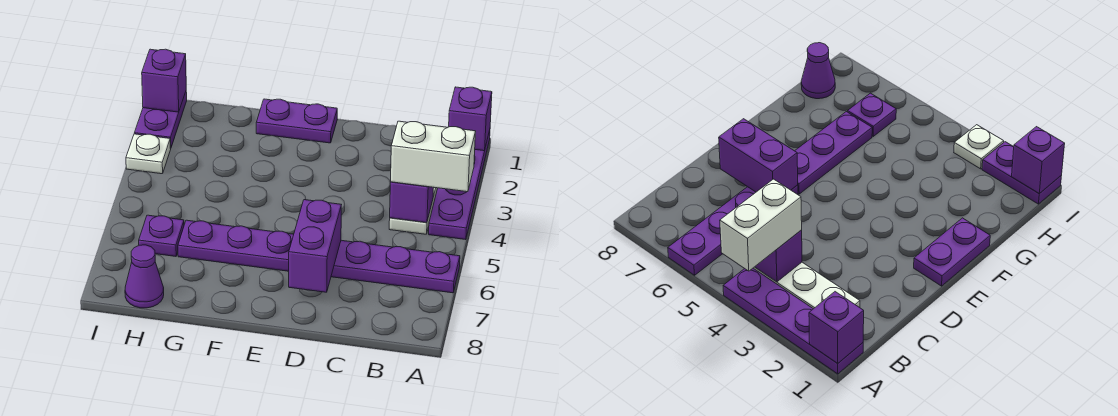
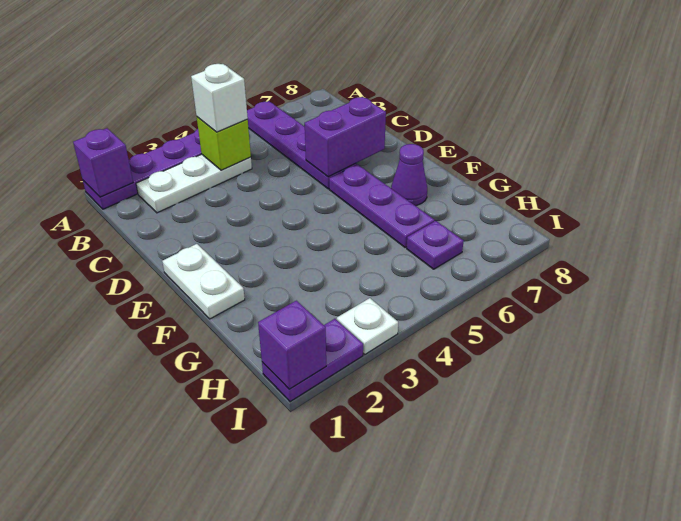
white brick A4:B4 level 3 -> white brick B4 level 3
purple brick B4 level 2 -> lime brick B4 level 2
purple plate E1:F1 level 1 -> white plate E1:F1 level 1
purple cone H8 level 1 -> purple cone F7 level 1

